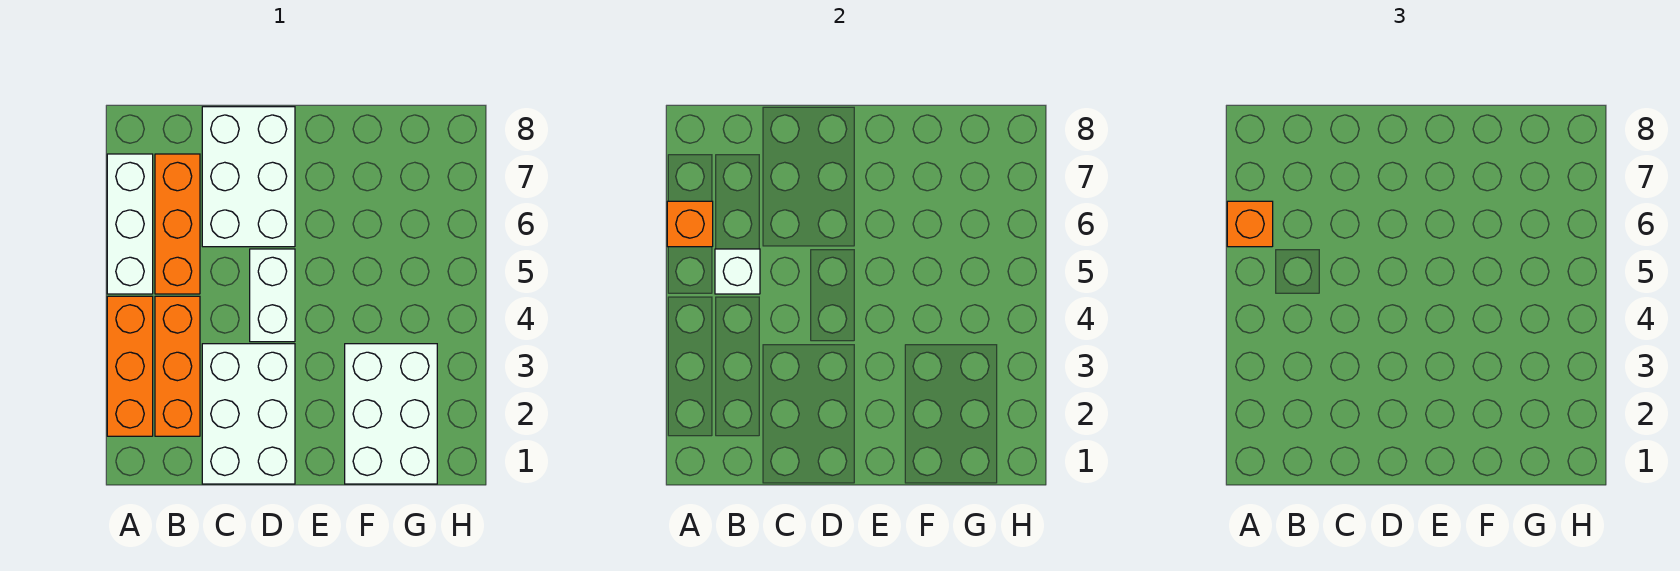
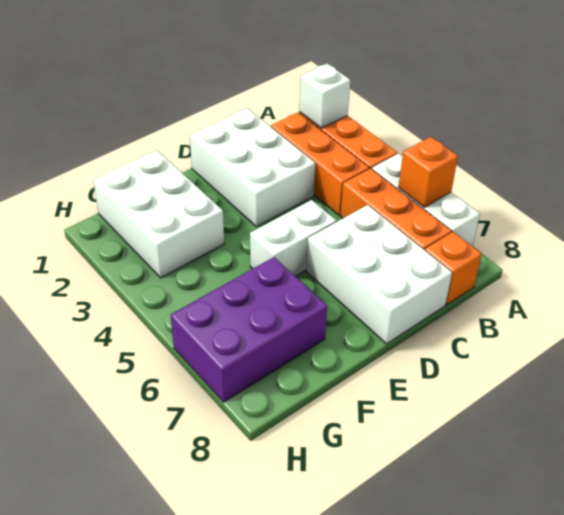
orange brick A6 level 3 -> orange brick B8 level 1
white brick B5 level 2 -> white brick A2 level 2
white brick D4:D5 level 1 -> white brick D5:E5 level 1
none -> purple brick F6:H7 level 1

